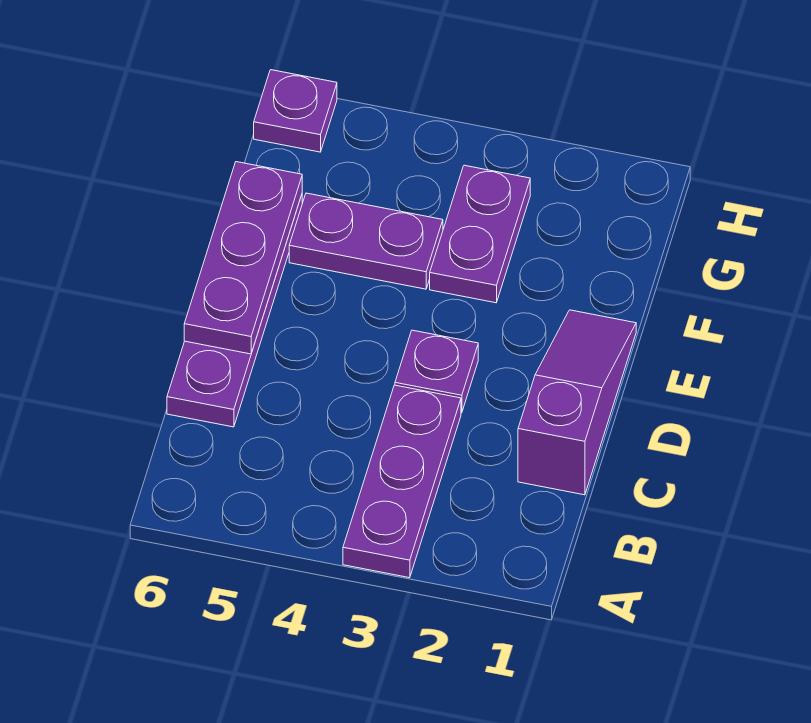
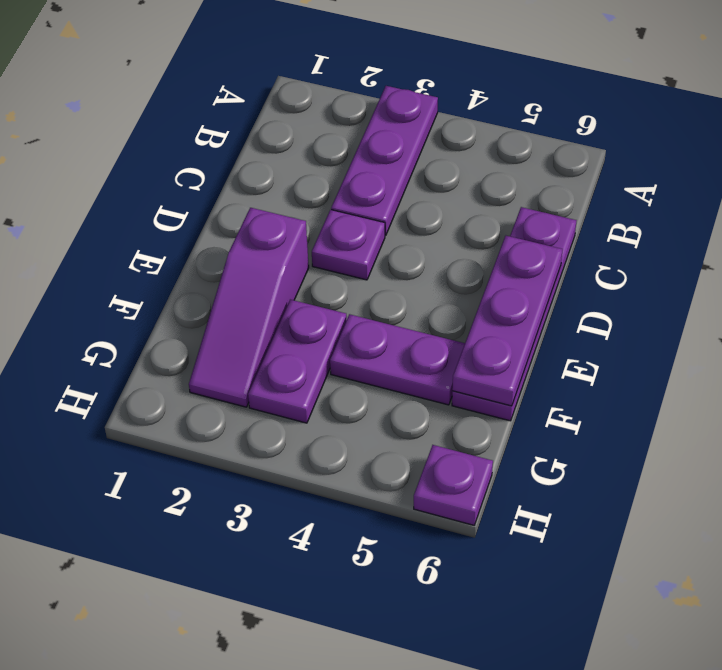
purple slope C1:E1 level 1 top C -> purple slope E2:G2 level 1 top E

